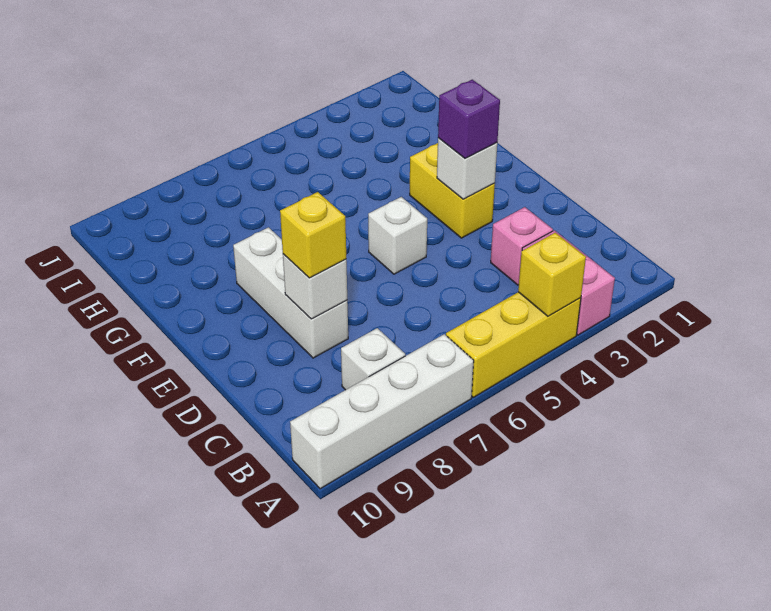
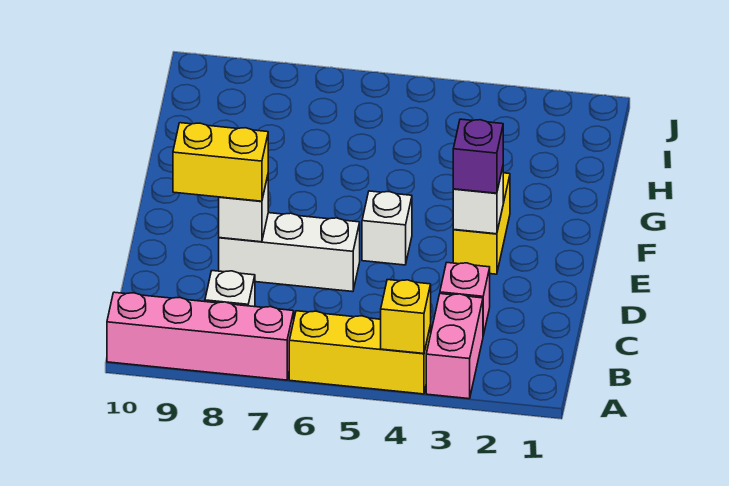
white brick A7:A10 level 1 -> pink brick A7:A10 level 1
white brick D8:F8 level 1 -> white brick D6:D8 level 1
yellow brick D8 level 3 -> yellow brick D8:D9 level 3

